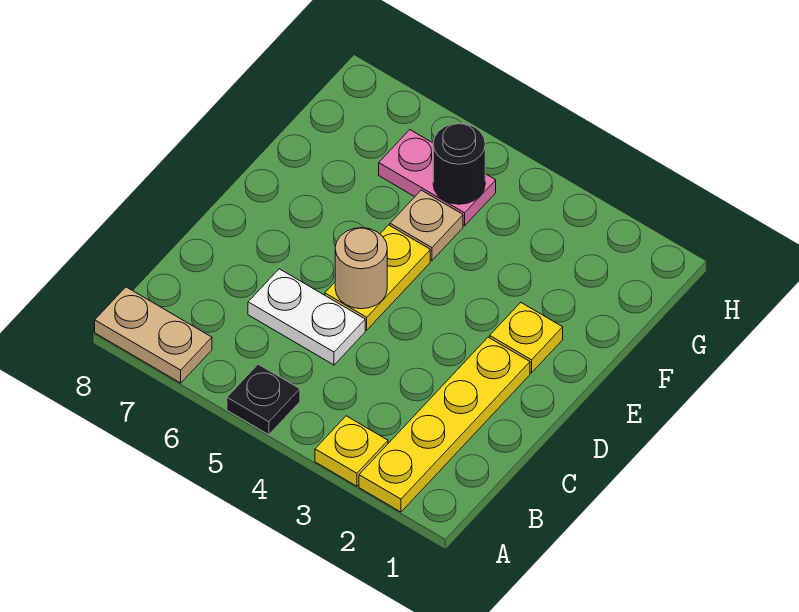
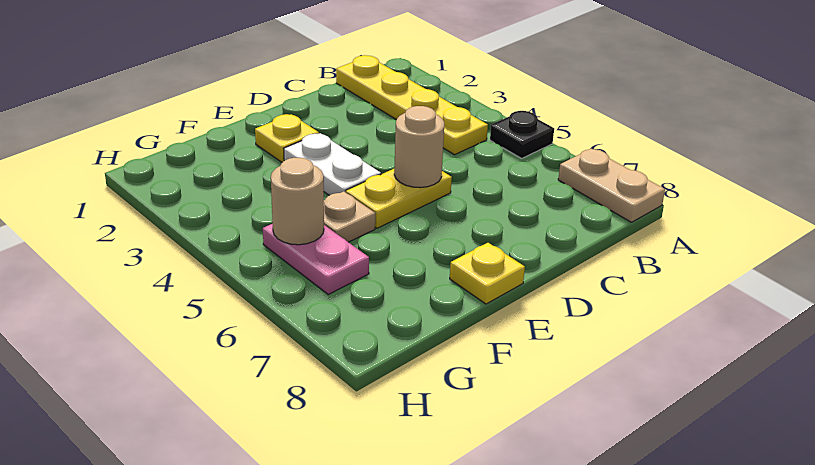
yellow plate A2:D2 level 1 -> yellow plate B1:B4 level 1
yellow plate A3 level 1 -> yellow plate E8 level 1
white plate C5:C6 level 1 -> white plate E3:E4 level 1
black round brick G5 level 2 -> tan round brick G5 level 2

